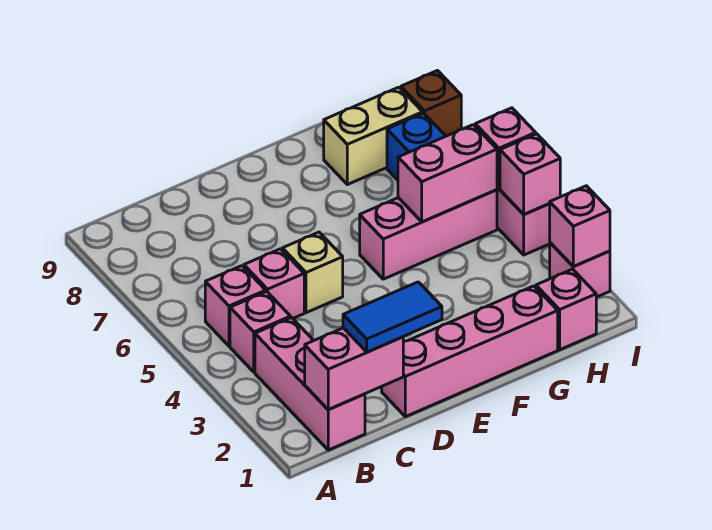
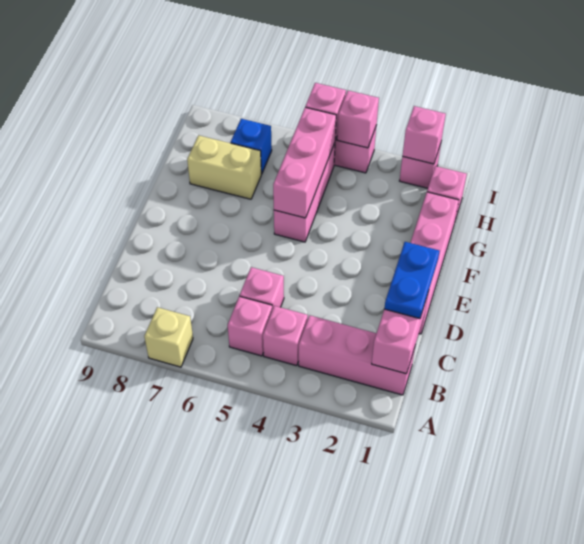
blue tile C1:D1 level 3 -> blue plate C1:D1 level 3
tan brick D5 level 1 -> tan brick A7 level 1
pink brick G5:H5 level 2 -> pink brick F5:H5 level 2
tan brick G8:H8 level 1 -> tan brick G7:G8 level 1
brown brick I8 level 1 -> none

